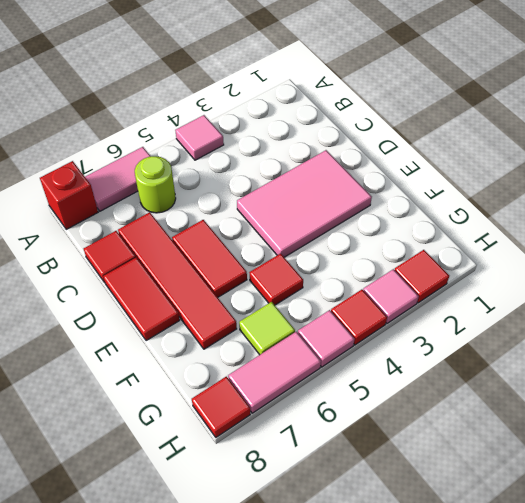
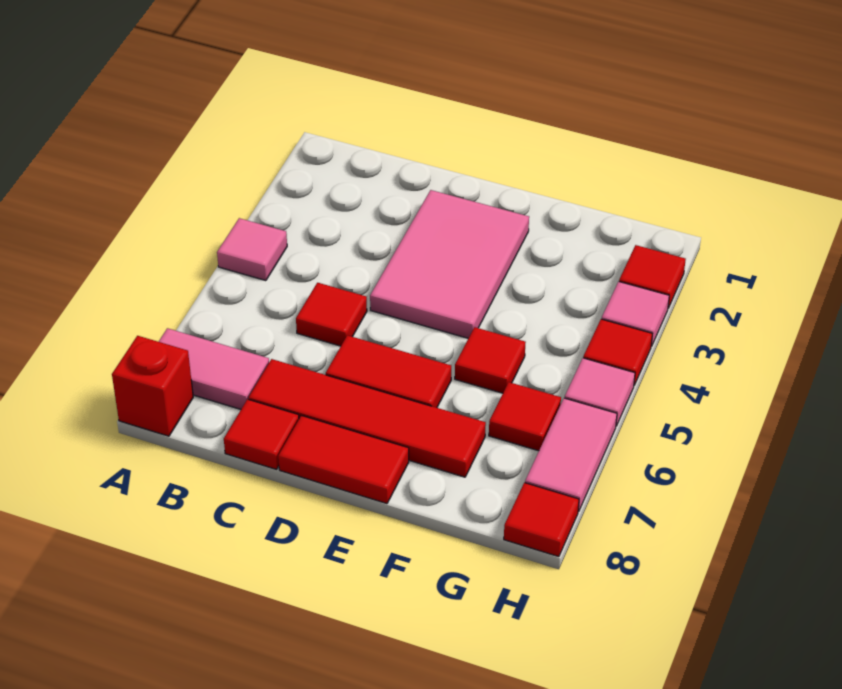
pink tile A6:A7 level 1 -> pink tile A7:B7 level 1
lime round brick B6 level 1 -> none
none -> red tile C5 level 1
lime tile G6 level 1 -> red tile G6 level 1

